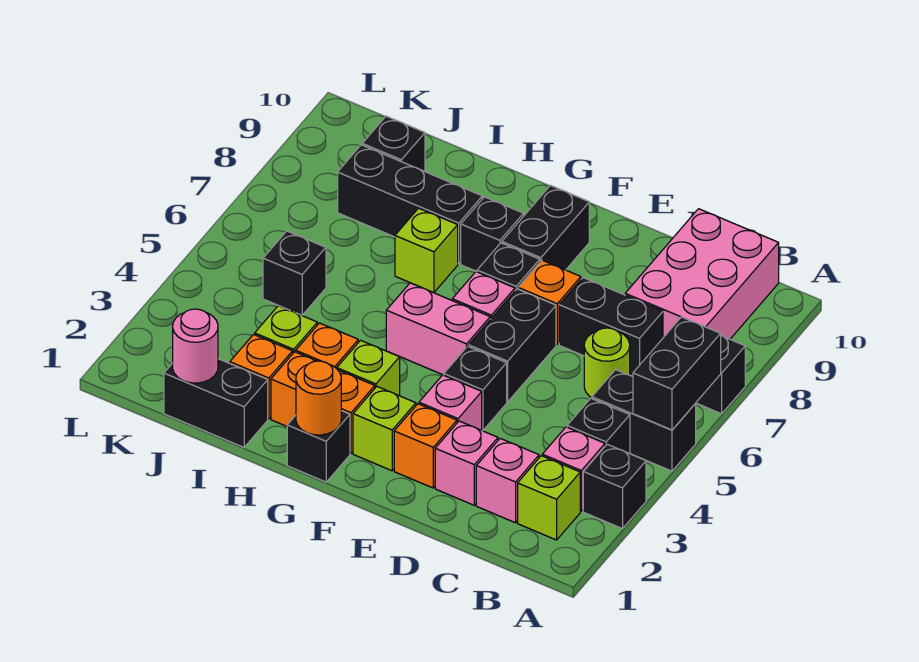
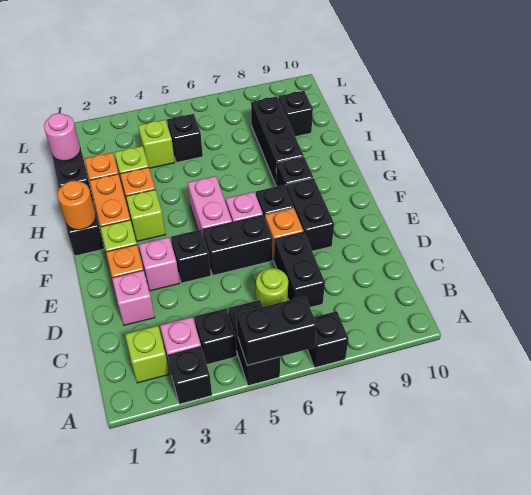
pink brick B8:C10 level 1 -> none
pink brick C2 level 1 -> none
black brick F8:F9 level 1 -> black brick E8:F8 level 1
lime brick H7 level 1 -> lime brick J4 level 1

